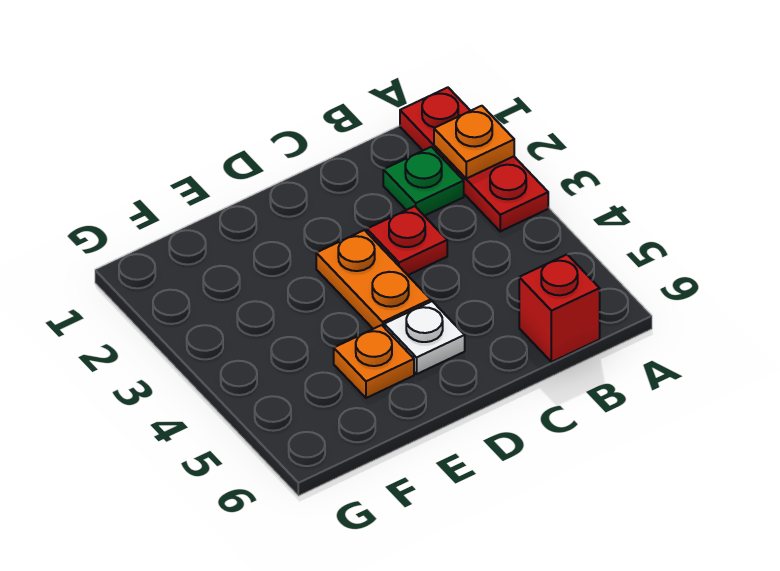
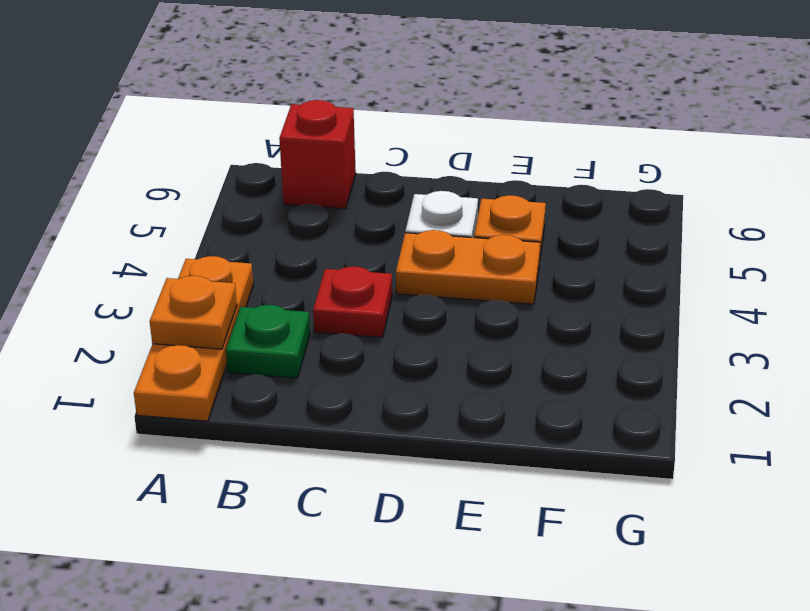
red plate A1:A3 level 1 -> orange plate A1:A3 level 1
orange plate D3:D4 level 1 -> orange plate D4:E4 level 1

